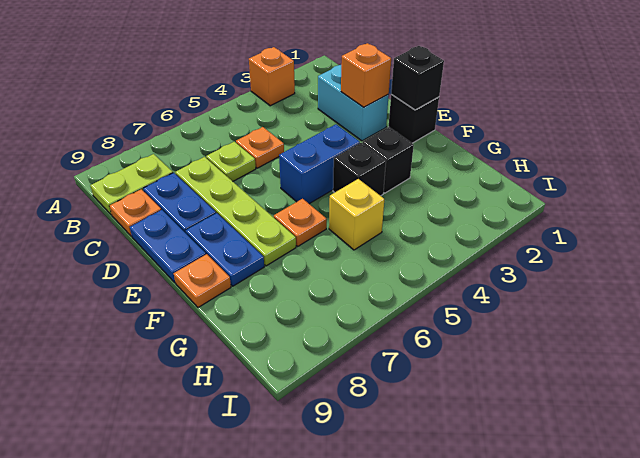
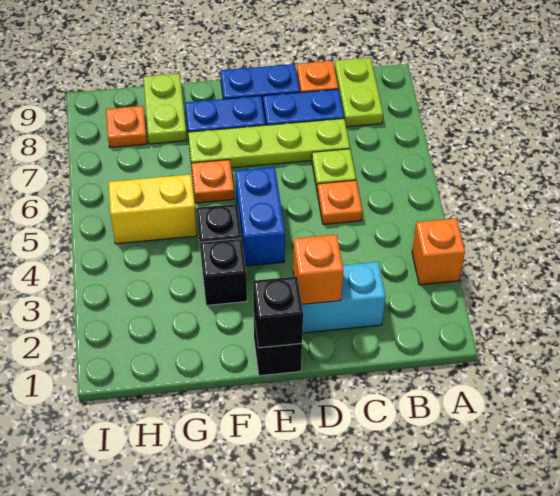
orange plate F9 level 1 -> orange plate H8 level 1
yellow brick G5 level 1 -> yellow brick G5:H5 level 1
none -> lime plate G8:G9 level 1

